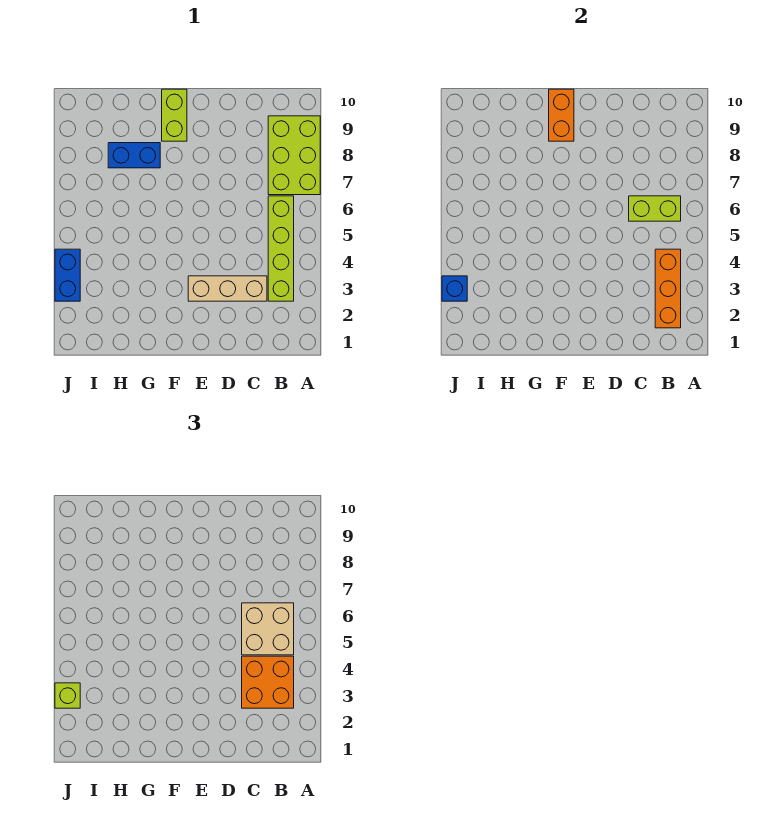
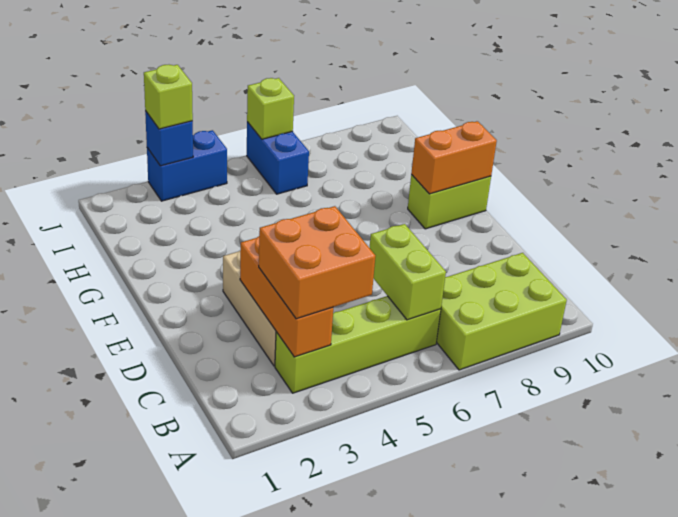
orange brick B2:B4 level 2 -> orange brick B3:D3 level 2
tan brick B5:C6 level 3 -> none
blue brick G8:H8 level 1 -> blue brick I6:J6 level 1
none -> lime brick J6 level 2

